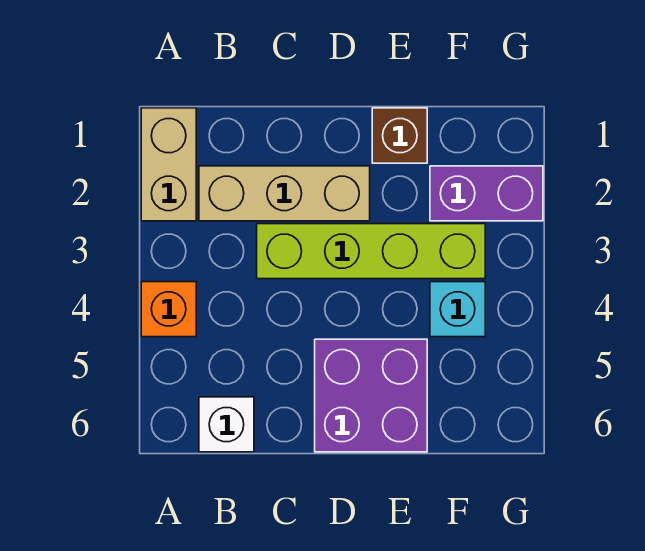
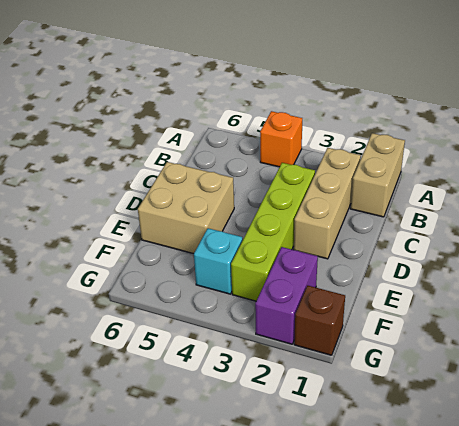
tan brick A1:A2 level 1 -> tan brick A1:B1 level 1
white brick B6 level 1 -> none
purple brick D5:E6 level 1 -> tan brick D5:E6 level 1
brown brick E1 level 1 -> brown brick G1 level 1

